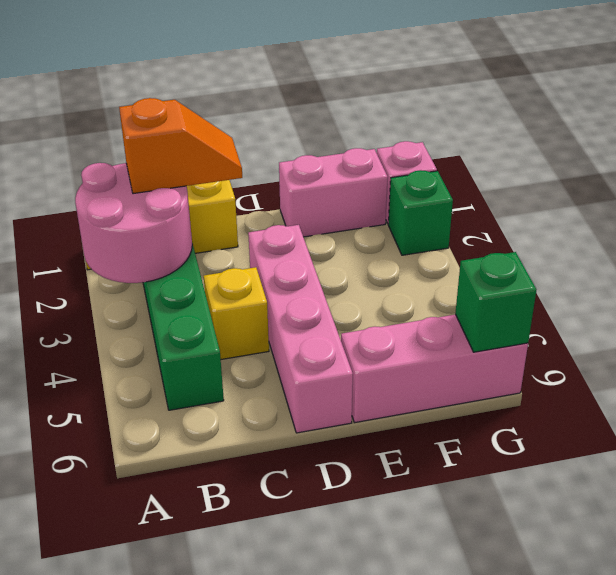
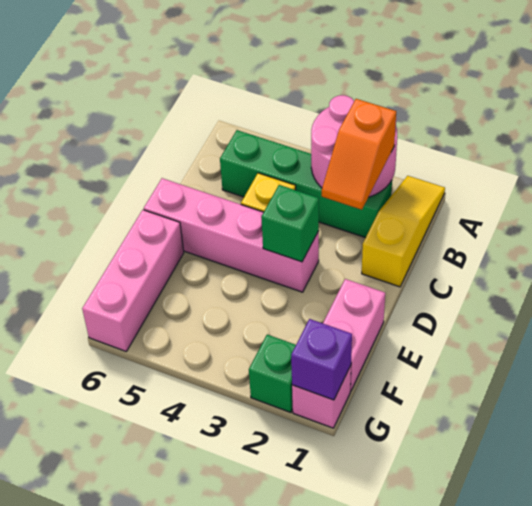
none -> purple brick G1 level 2
green brick G6 level 2 -> green brick D3 level 2

